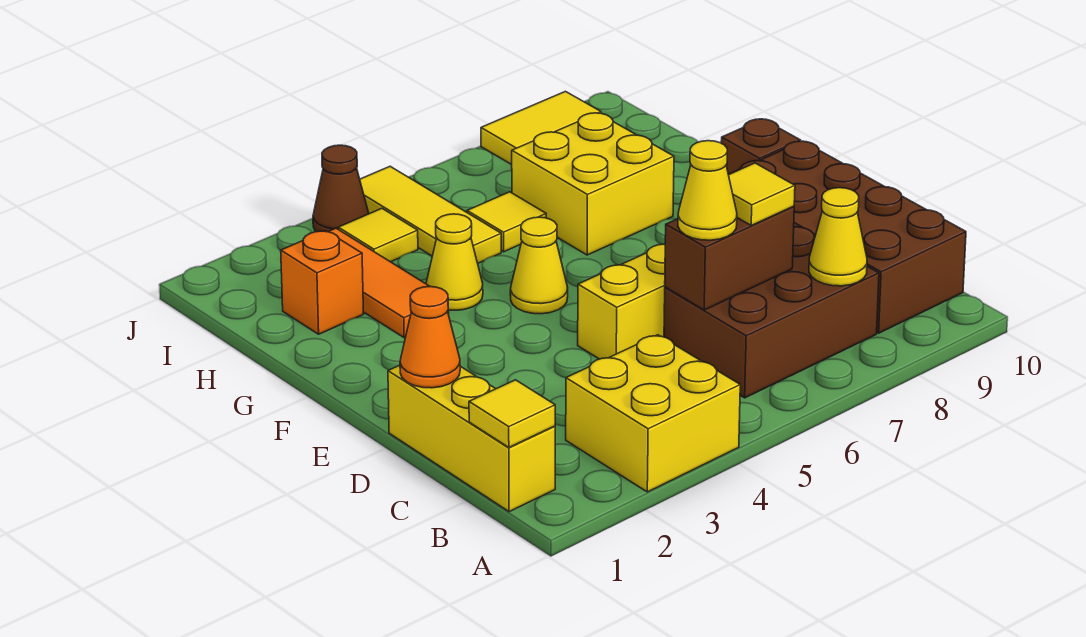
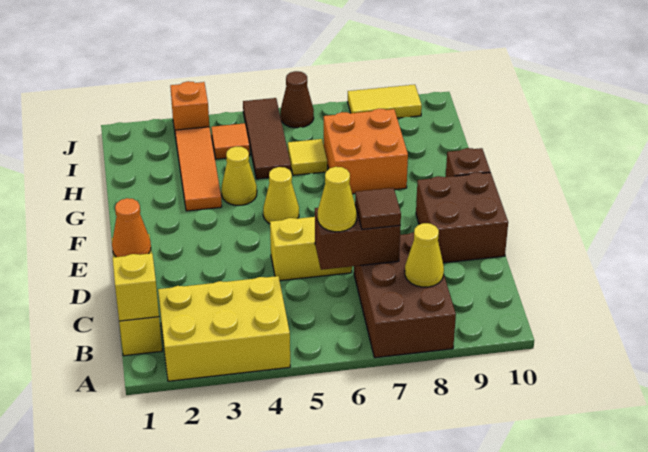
yellow brick A3:B4 level 1 -> yellow brick A2:B4 level 1
yellow tile B1 level 2 -> yellow brick B1 level 2
brown brick B6:C8 level 1 -> brown brick A7:C8 level 1
brown brick B9:E10 level 1 -> brown brick D9:E10 level 1
yellow tile C7 level 3 -> brown tile C7 level 3
yellow brick G7:H8 level 1 -> orange brick G7:H8 level 1
orange brick H2 level 1 -> orange brick J3 level 1
yellow tile H5:J5 level 1 -> brown tile H5:J5 level 1
yellow tile I4 level 1 -> orange tile I4 level 1
brown cone J4 level 1 -> brown cone J6 level 1

